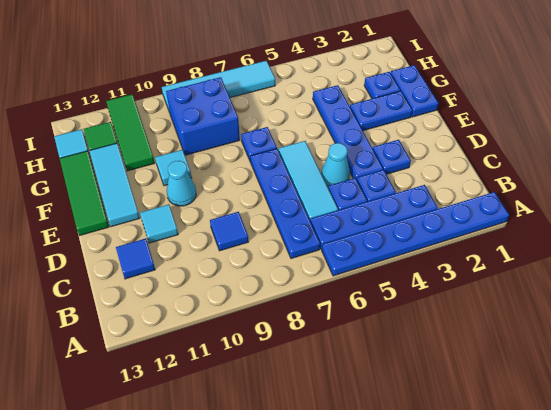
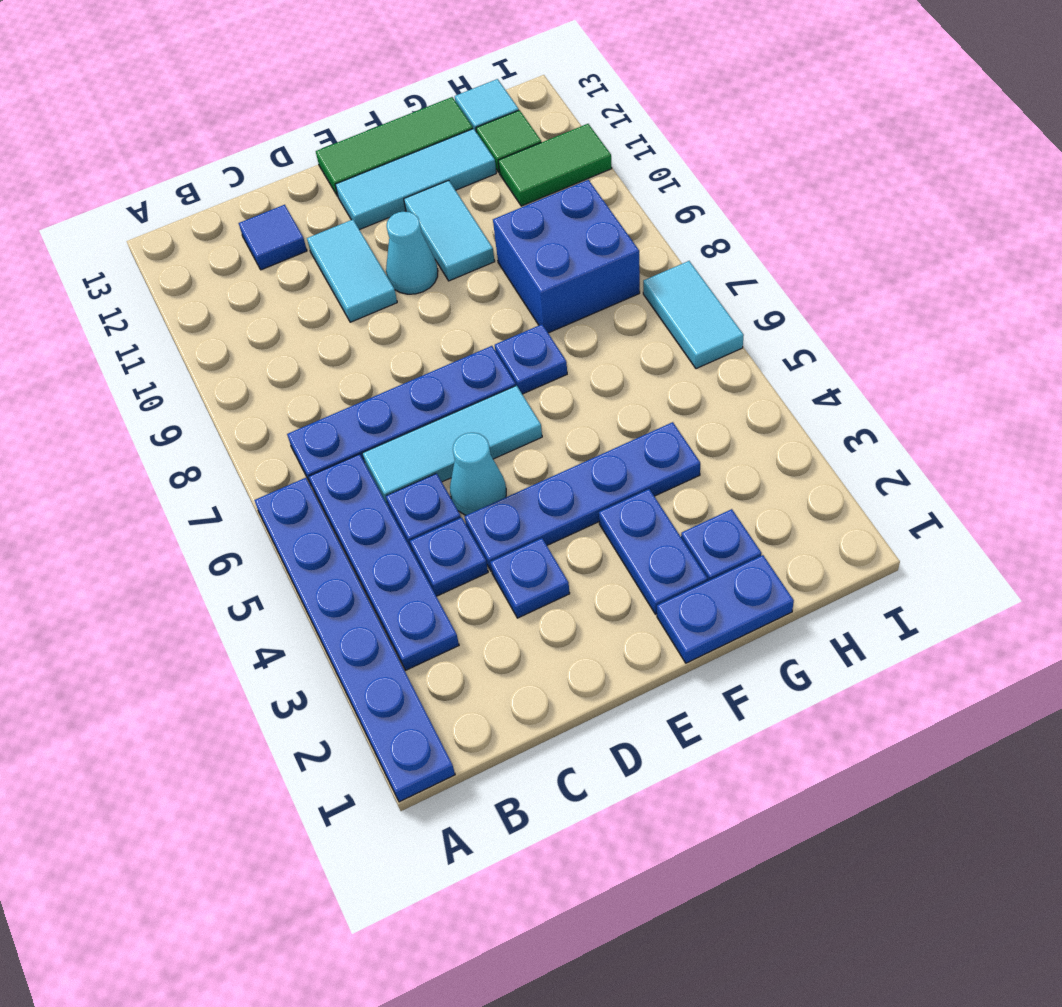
blue tile C9 level 1 -> none
cyan tile D11 level 1 -> cyan tile D10:D11 level 1
cyan tile F10 level 1 -> cyan tile F10:F11 level 1
green tile G11:I11 level 1 -> green tile H11:I11 level 1
cyan tile I6:I9 level 1 -> cyan tile I6:I7 level 1

